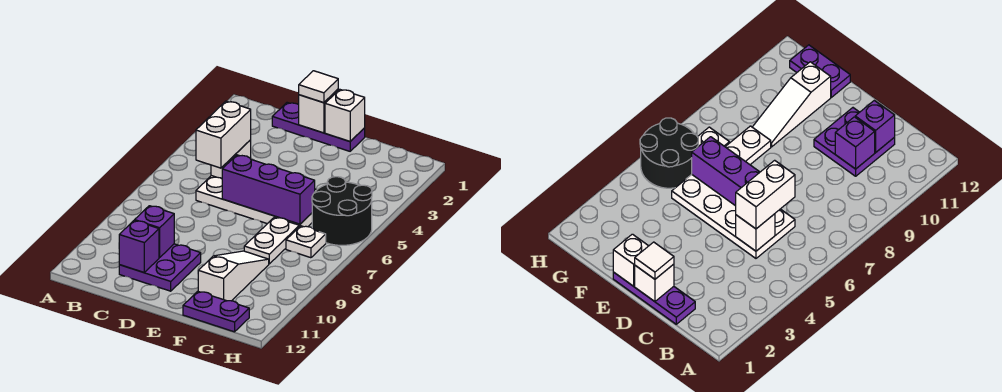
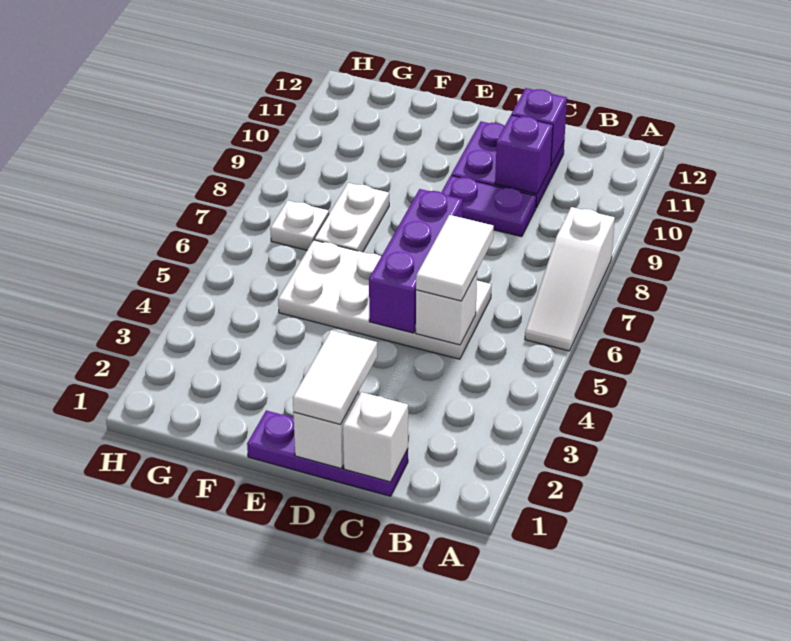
white brick C5:C6 level 3 -> white tile C5:C6 level 3
white tile D1 level 3 -> white tile D1:D2 level 3
purple brick D6:F6 level 2 -> purple brick D5:D7 level 2
white brick E1 level 2 -> white brick C1 level 2
white slope F9:F11 level 1 top 11 -> white slope A6:A8 level 1 top 8
purple plate F12:G12 level 1 -> purple plate C9:D9 level 1
black round brick G5:H6 level 1 -> none

